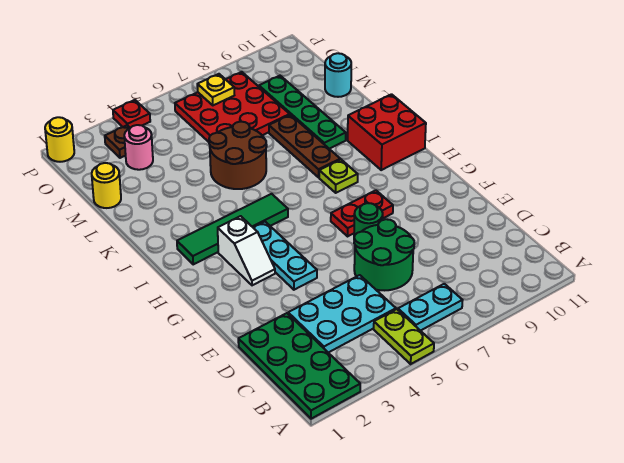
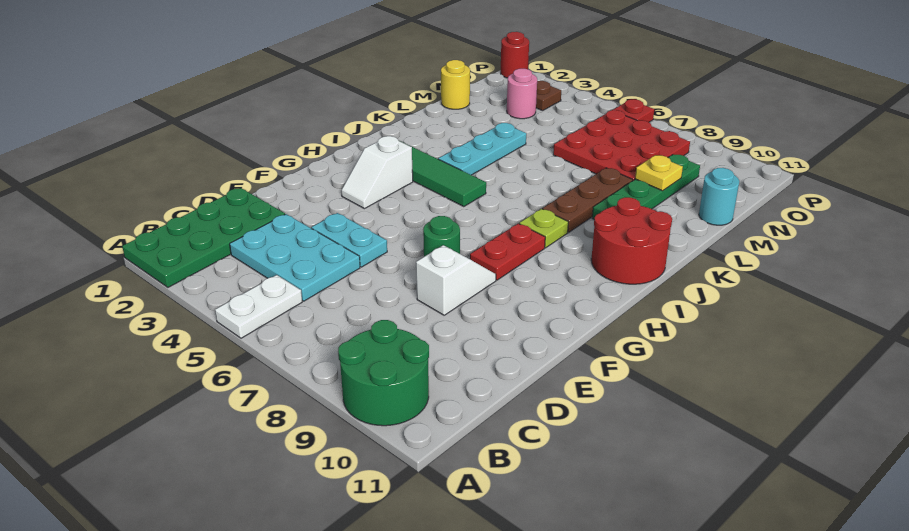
lime plate A5:B5 level 1 -> white plate A5:B5 level 1
cyan plate B6:B7 level 1 -> cyan plate E4:E5 level 1
green round brick D6:E7 level 1 -> green round brick A9:B10 level 1
none -> white slope E8:F8 level 1 top E
cyan plate F4:H4 level 1 -> cyan plate J4:L4 level 1
red plate G7:G8 level 1 -> red plate G8:H8 level 1
red brick I10:J11 level 1 -> red round brick I10:J11 level 1
brown round brick K5:L6 level 1 -> none
yellow plate O7 level 2 -> yellow plate M9 level 2
yellow round brick P1 level 1 -> red round brick P1 level 1
red plate P4 level 1 -> red plate P6 level 1

